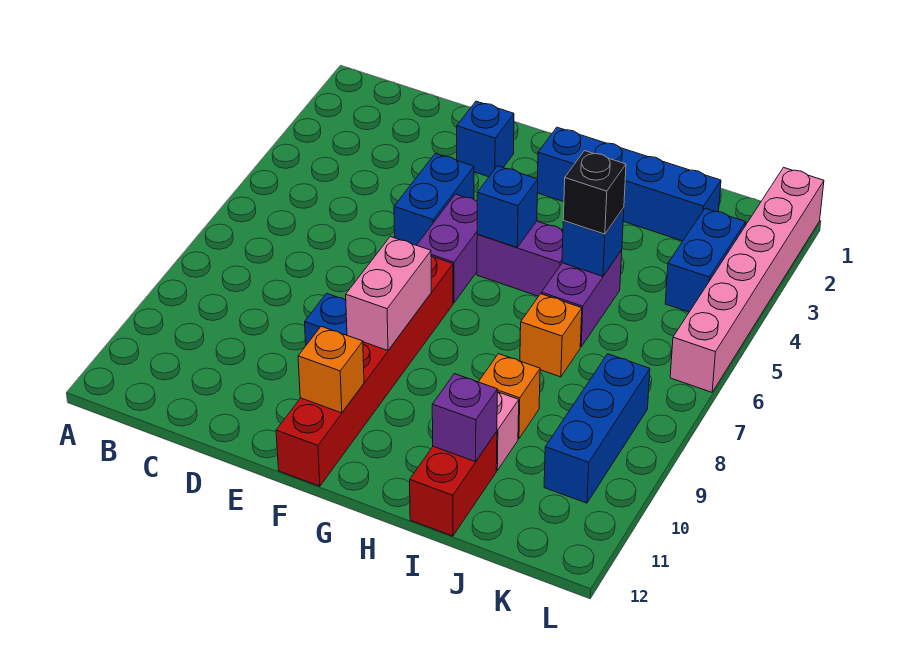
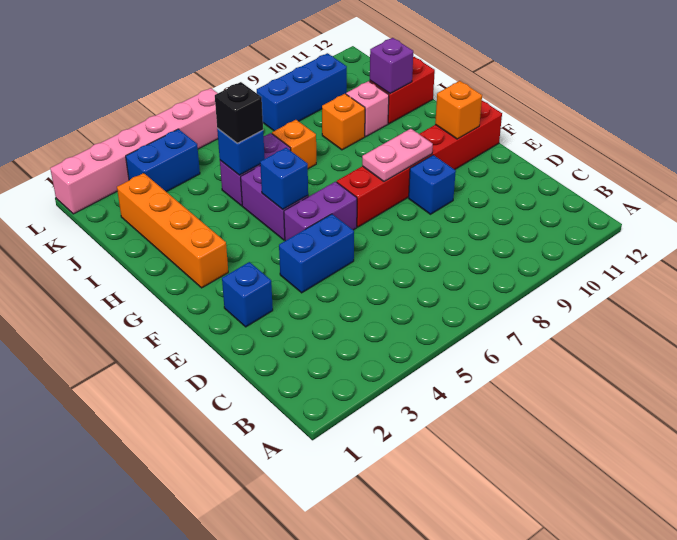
pink brick F8:F9 level 2 -> pink plate F8:F9 level 2
blue brick G2:J2 level 1 -> orange brick G2:J2 level 1

